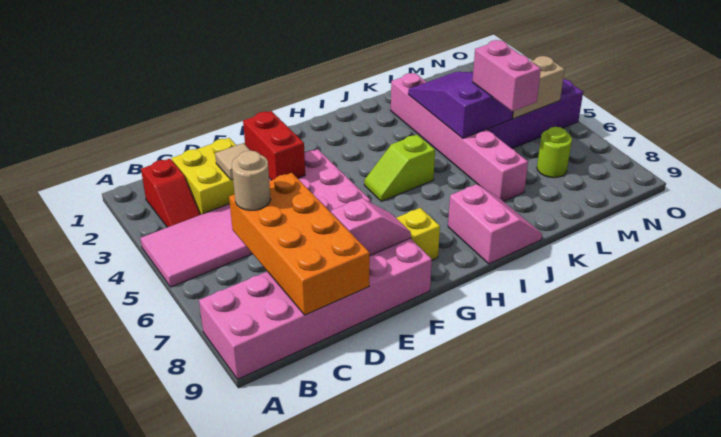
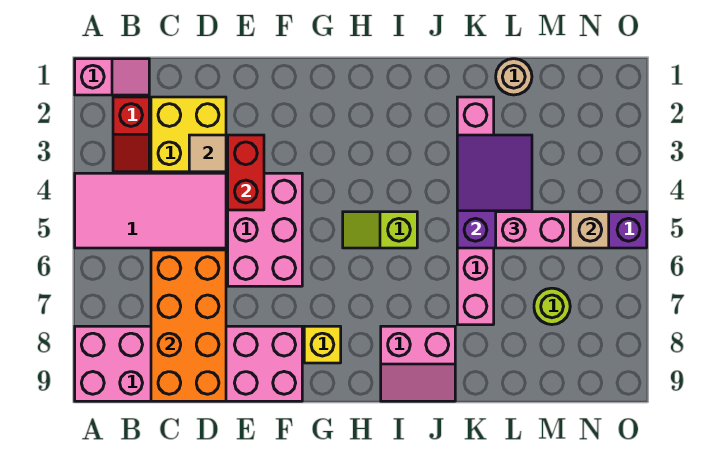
tan round brick C6 level 3 -> tan round brick L1 level 1
pink slope E8:F8 level 2 top E -> pink slope A1:B1 level 1 top A
pink slope I8:J9 level 1 top I -> pink slope I8:J9 level 1 top 8
pink brick L5:L6 level 3 -> pink brick L5:M5 level 3

